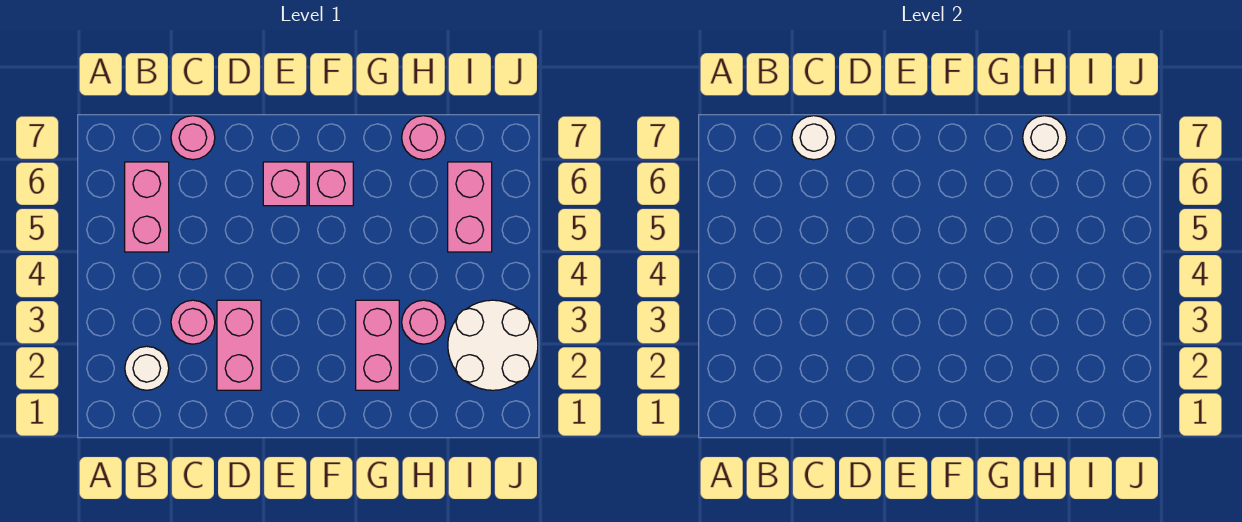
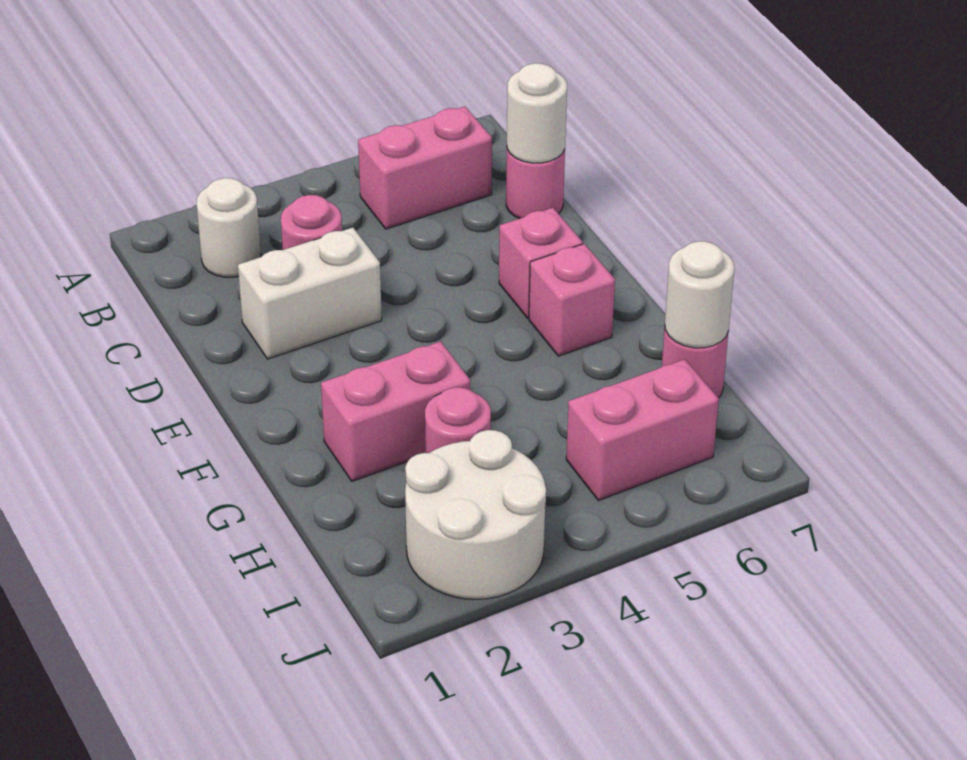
pink brick D2:D3 level 1 -> white brick D2:D3 level 1

